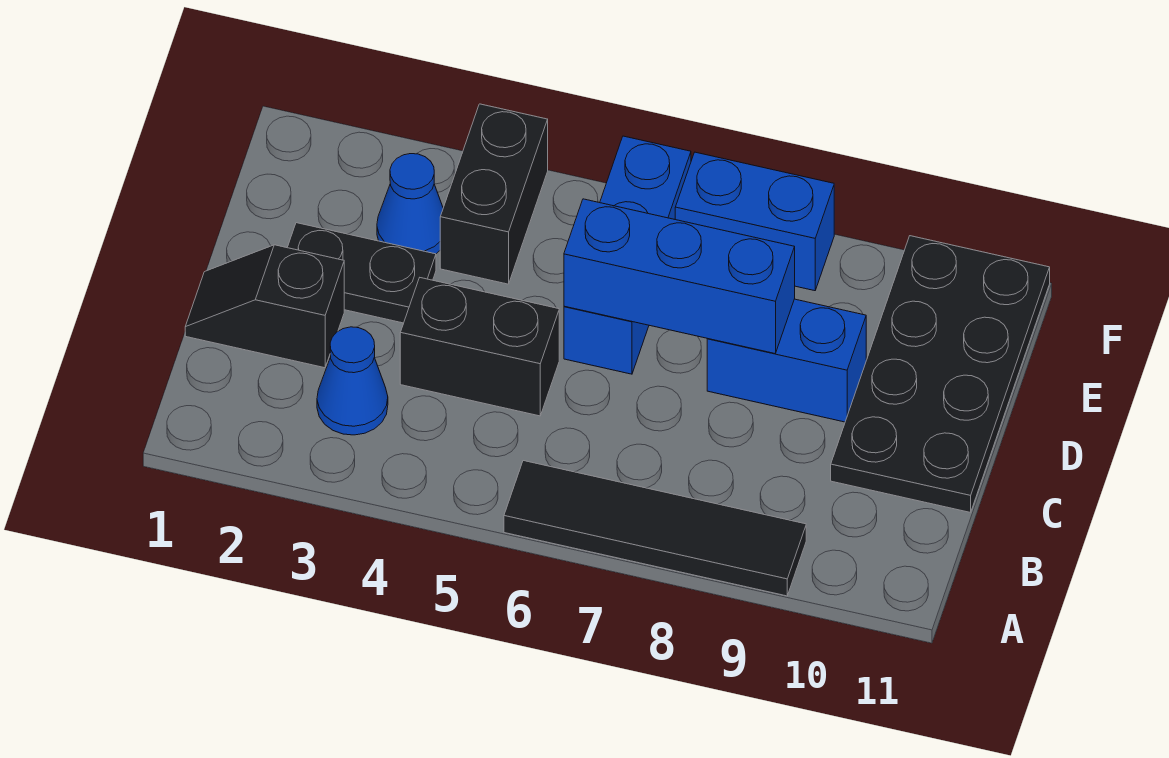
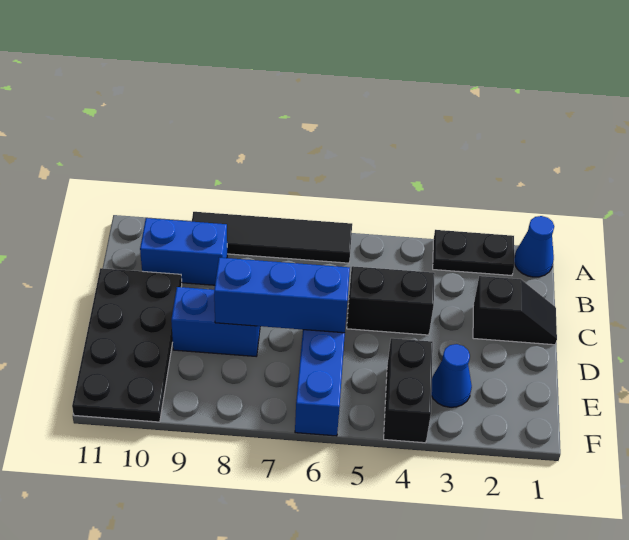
blue cone B3 level 1 -> blue cone A1 level 1
black plate D2:D3 level 1 -> black plate A2:A3 level 1
blue brick F7:F8 level 1 -> blue brick B9:B10 level 1

